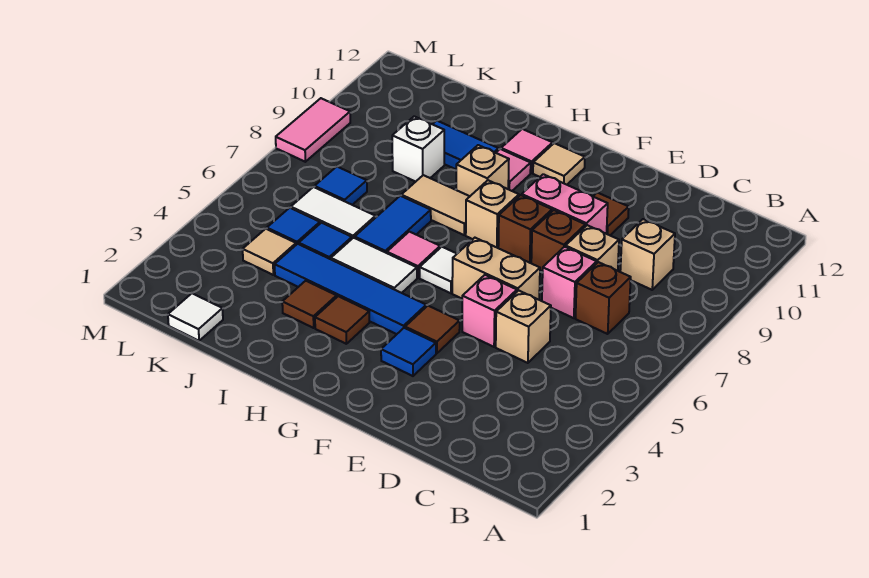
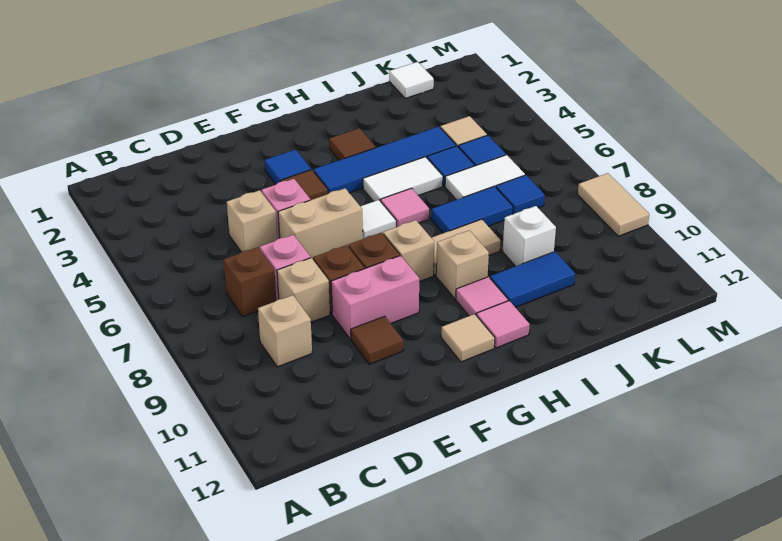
brown tile I3 level 1 -> none
blue tile I6:I7 level 1 -> blue tile I7:J7 level 1
pink tile M8:M9 level 1 -> tan tile M8:M9 level 1

